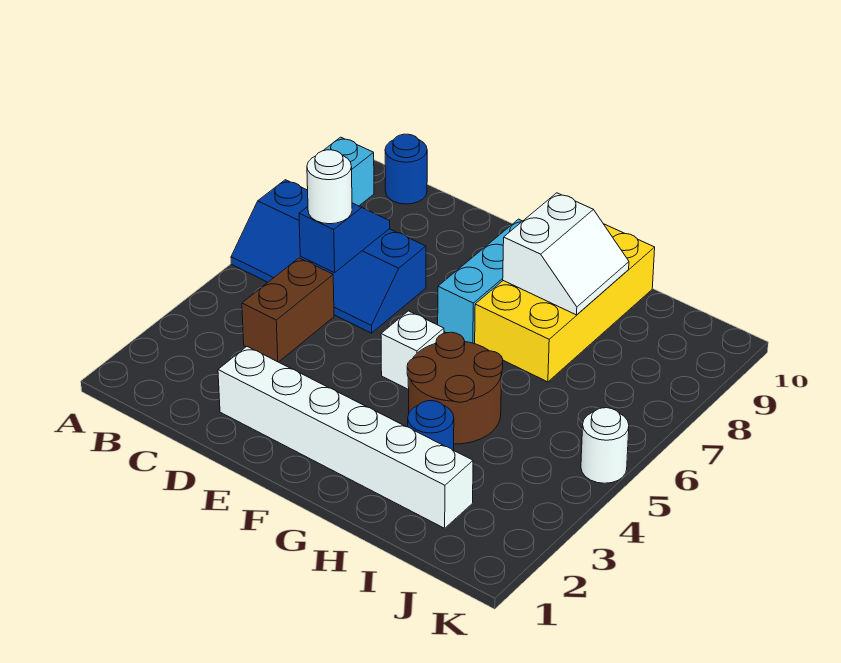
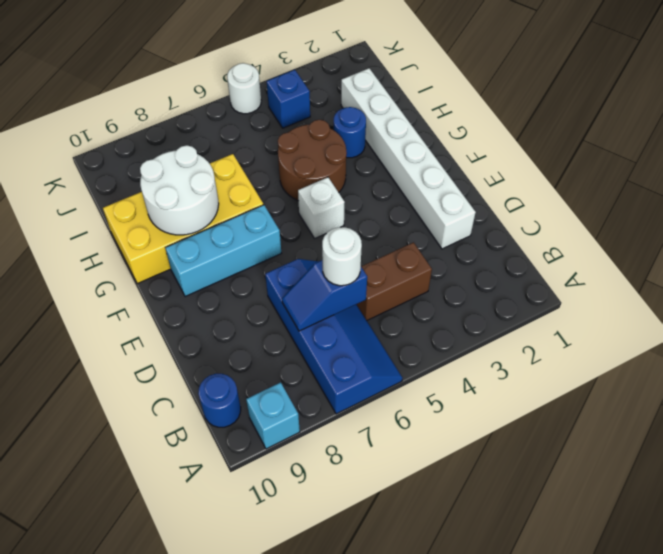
white slope G8:H9 level 2 top G -> white round brick G8:H9 level 2
none -> blue brick J4 level 1

